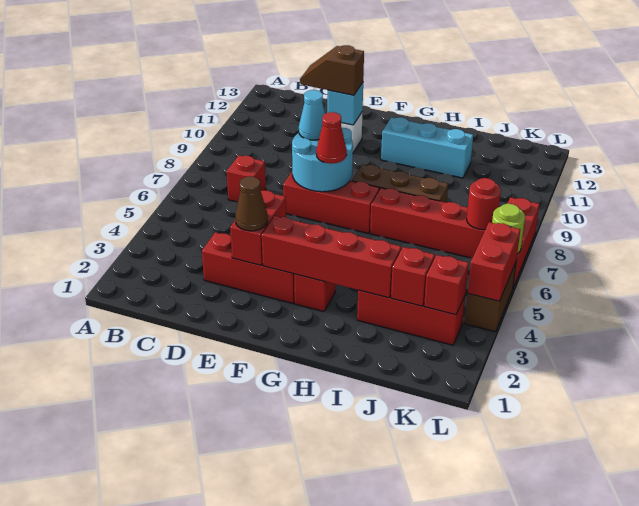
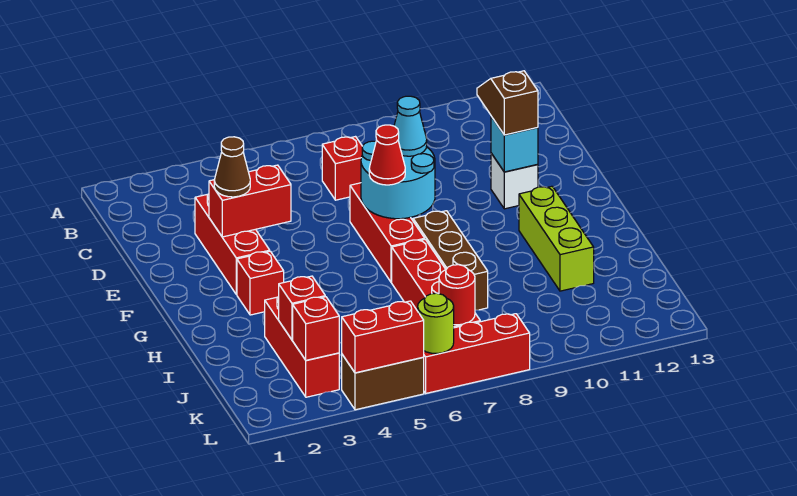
red brick F3:I3 level 2 -> none
cyan brick G11:I11 level 1 -> lime brick G11:I11 level 1

